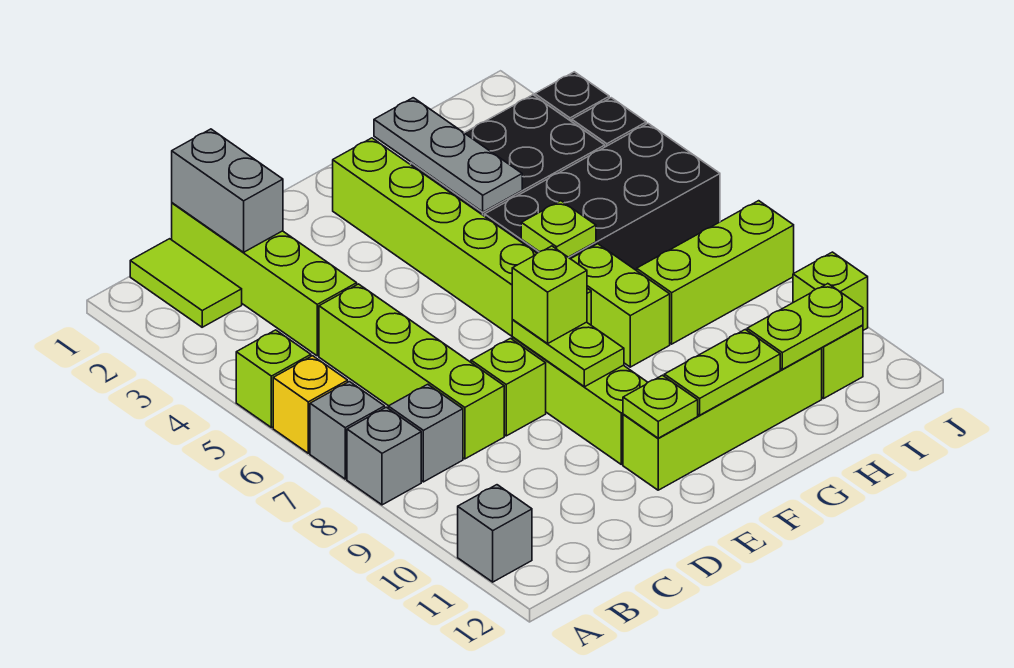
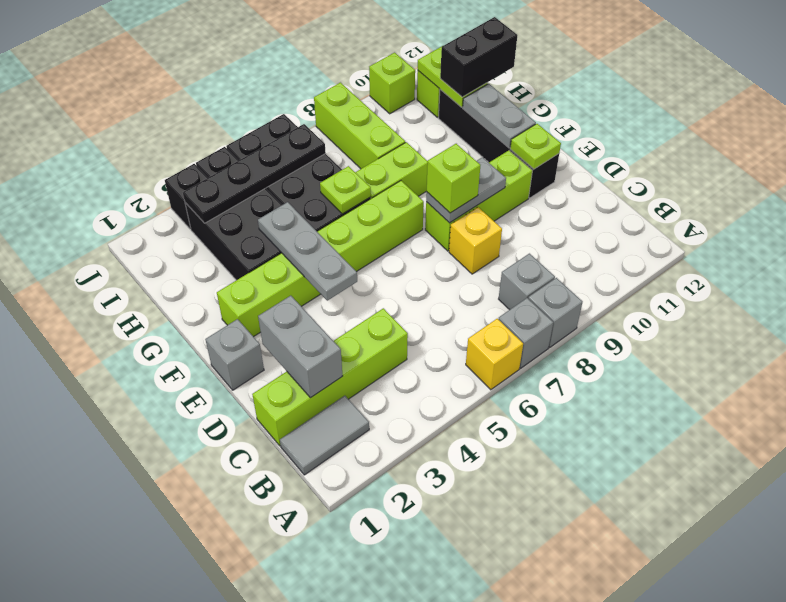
lime brick A5 level 1 -> none
grey brick A11 level 1 -> grey brick E1 level 1
lime tile B1:B2 level 1 -> grey tile B1:B2 level 1
grey brick C1:C2 level 2 -> grey brick C2:D2 level 2
lime brick C5:C8 level 1 -> none
lime brick D8 level 1 -> yellow brick D8 level 1
lime plate E8:E9 level 2 -> grey plate E8:E9 level 2
lime brick E11:H11 level 1 -> black brick E11:H11 level 1
lime plate F11:G11 level 2 -> grey plate F11:G11 level 2
grey plate G2:G4 level 2 -> grey plate E4:G4 level 2
none -> black brick H11:H12 level 3
none -> black plate I3:I6 level 2

